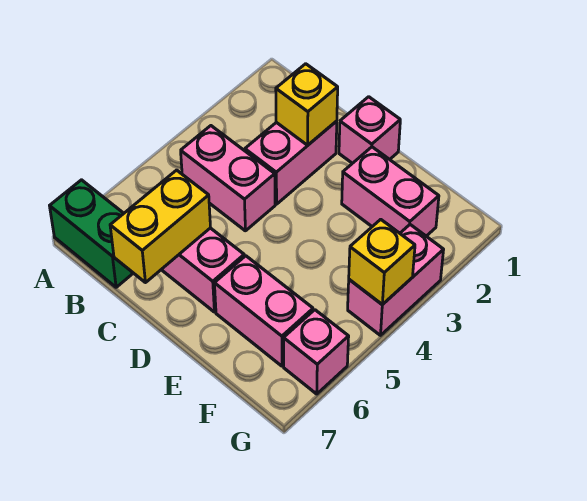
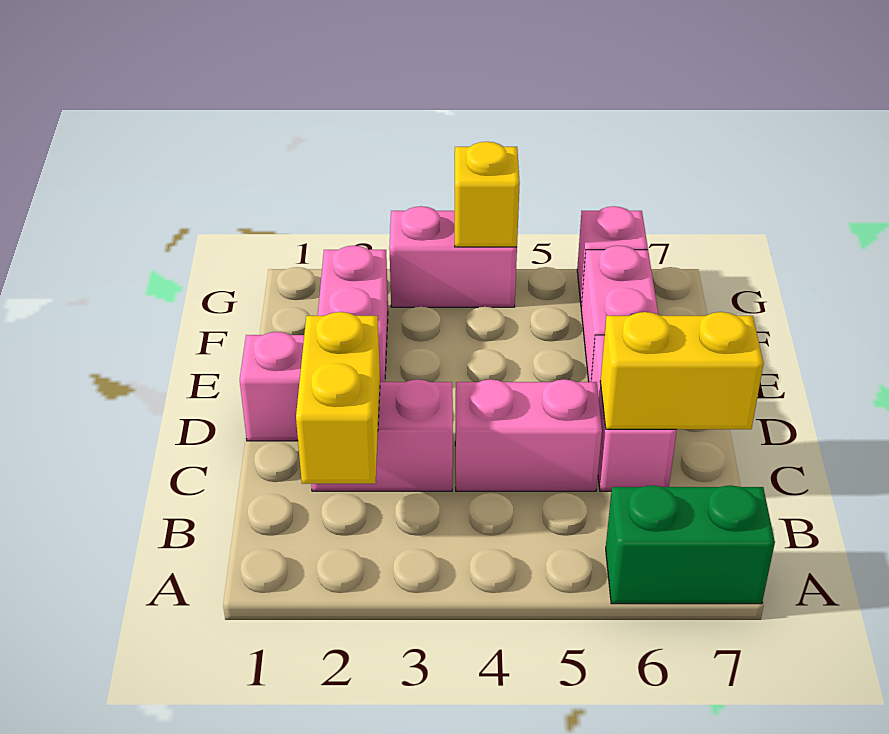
green brick A7:B7 level 1 -> green brick A6:A7 level 1
pink brick B4:C4 level 1 -> pink brick C4:C5 level 1
yellow brick C2 level 2 -> yellow brick B2:C2 level 2

